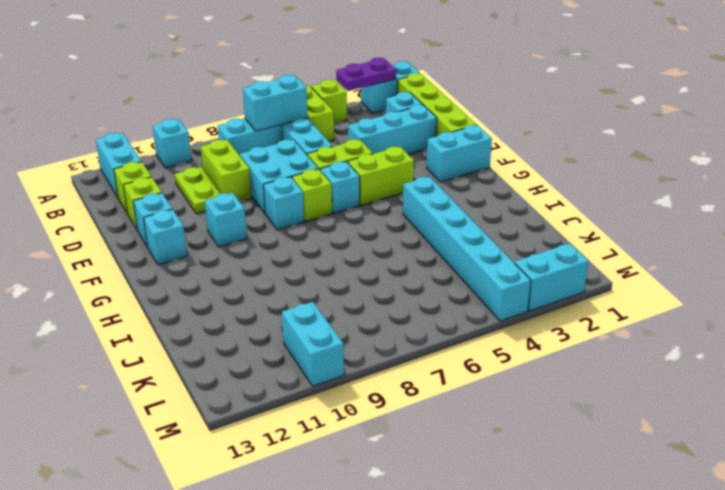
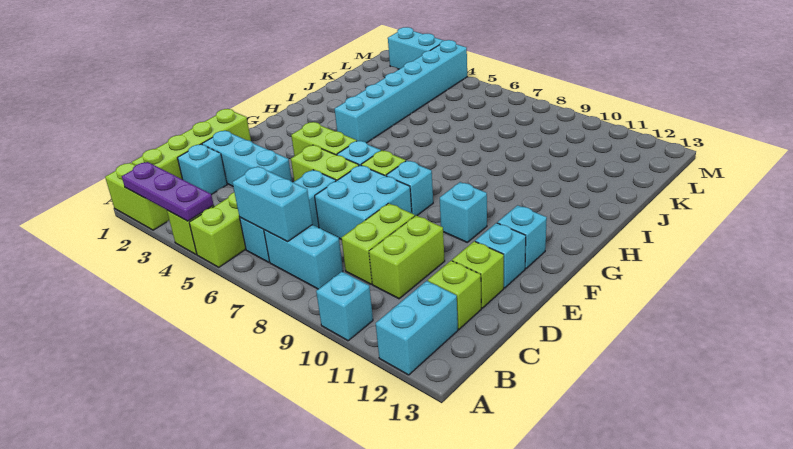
cyan brick A1:A2 level 1 -> lime brick A1:A2 level 1
purple plate A2:A3 level 2 -> purple plate A2:A4 level 2
lime plate C10:D10 level 1 -> lime brick C10:D10 level 1
cyan brick F1:F2 level 1 -> none
cyan brick L10:M10 level 1 -> none

